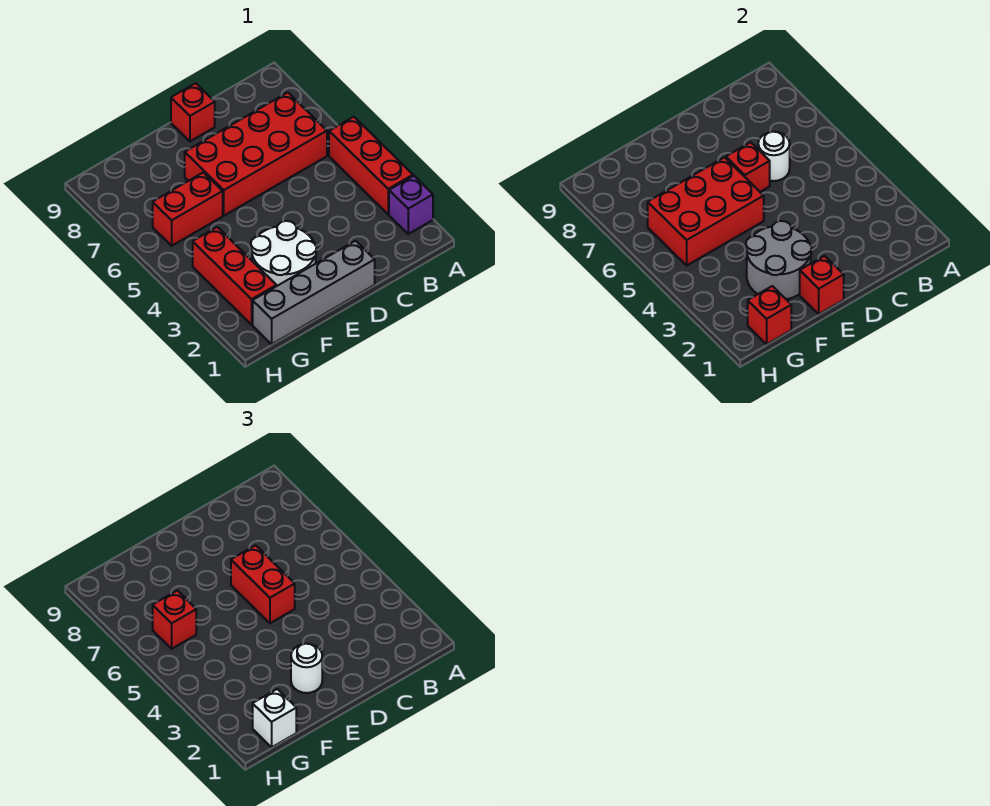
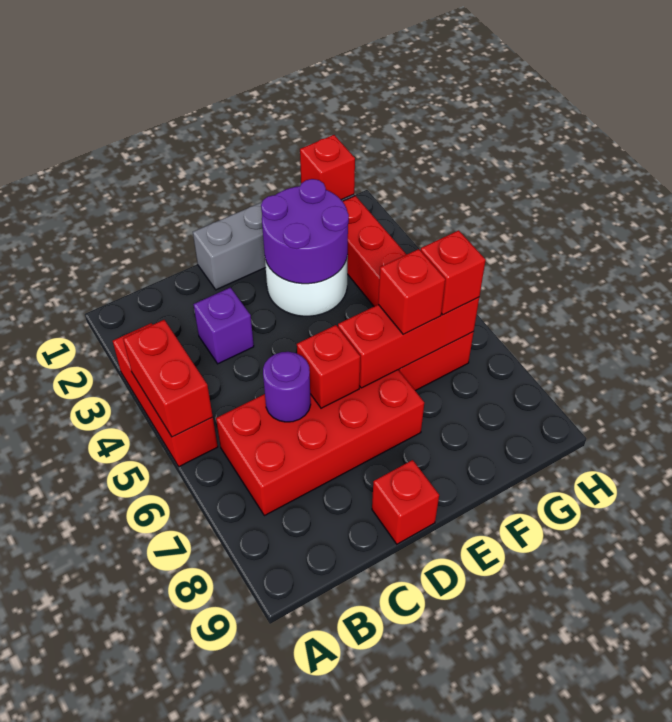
purple brick A2 level 1 -> purple brick C3 level 1
white round brick C6 level 2 -> purple round brick C6 level 2
red brick D5:D6 level 3 -> red brick A4:A5 level 2
red brick E1 level 2 -> red brick F6 level 3
grey round brick E2:F3 level 2 -> purple round brick E2:F3 level 2
white round brick E2 level 3 -> none
red brick E5:G6 level 2 -> red brick E6:G6 level 2
white brick G1 level 3 -> none

